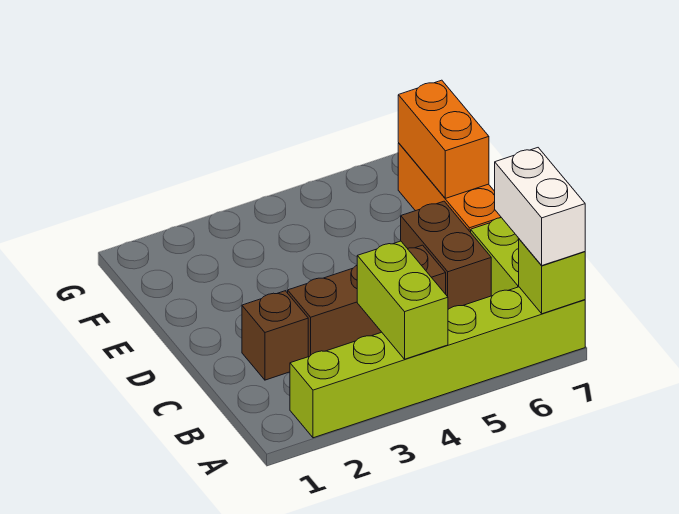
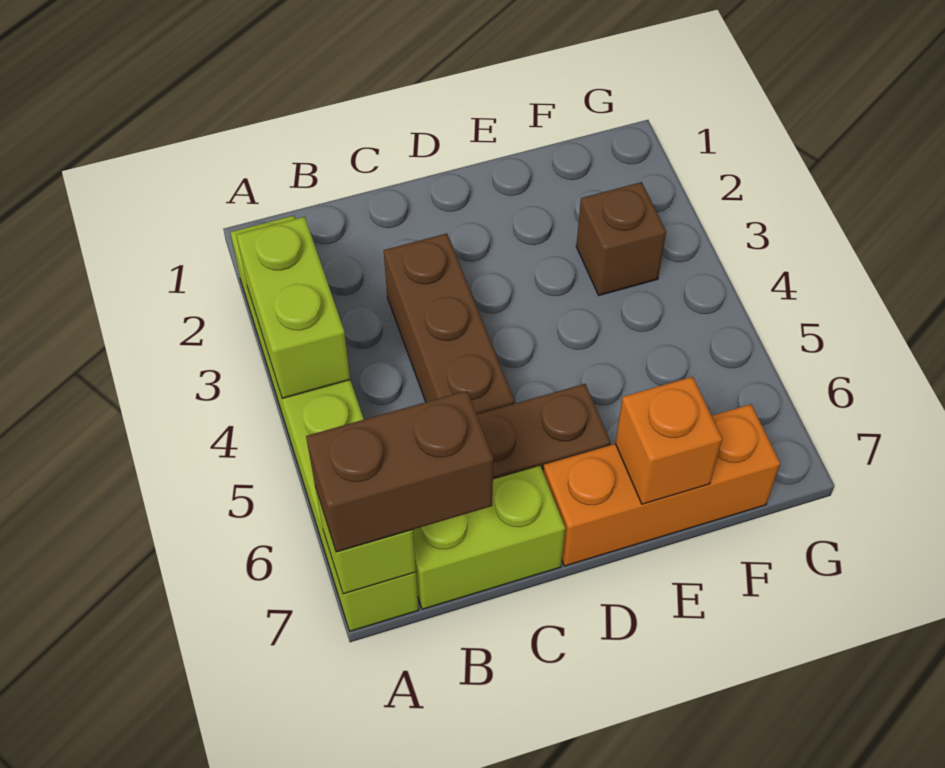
lime brick A4:B4 level 2 -> lime brick A3:A4 level 2
white brick A7:B7 level 3 -> brown brick A7:B7 level 3
brown brick C2 level 1 -> brown brick F3 level 1
orange brick E7:F7 level 2 -> orange brick E7 level 2

